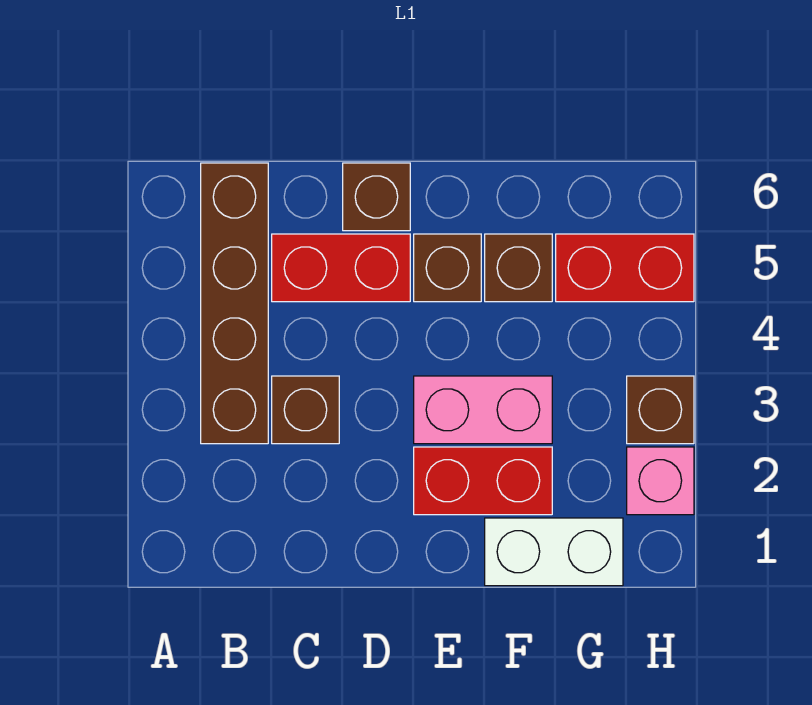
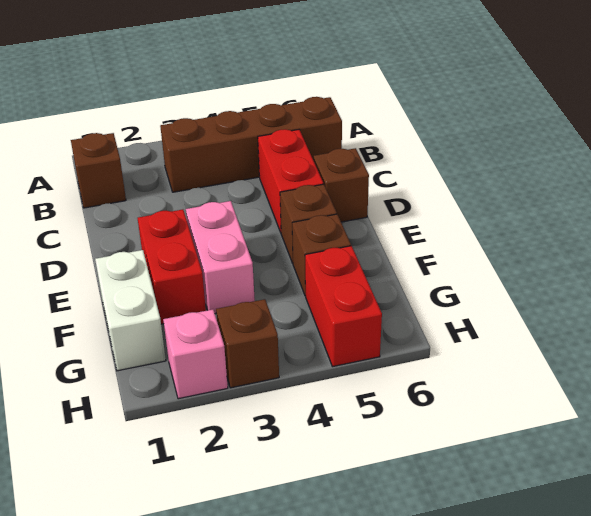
brown brick C3 level 1 -> brown brick B1 level 1

